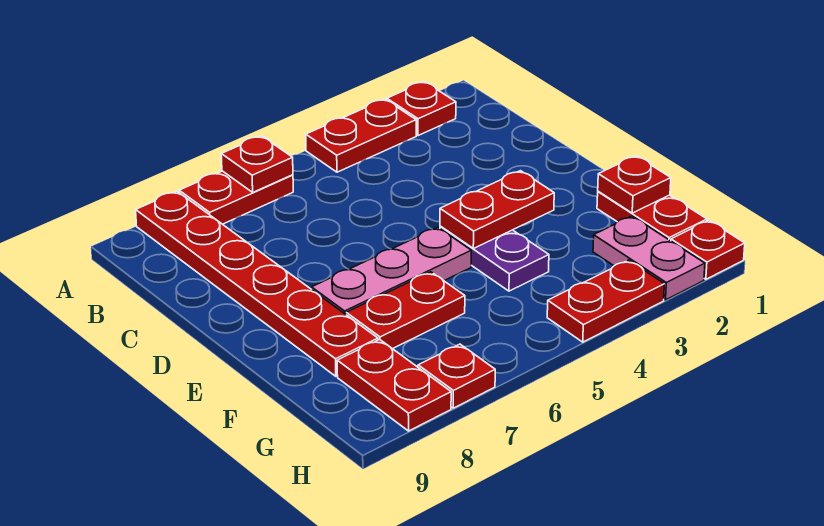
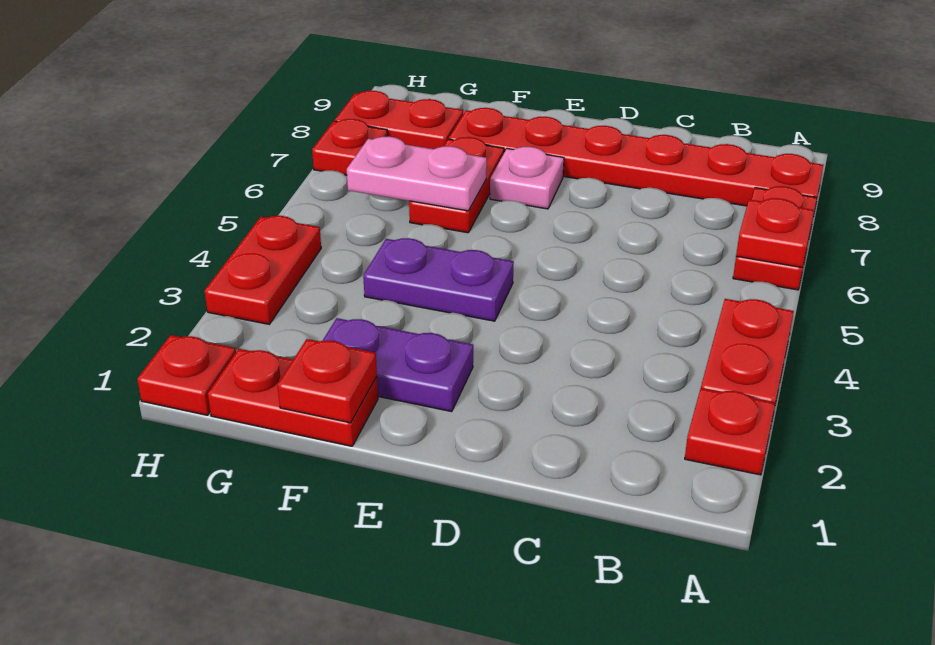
none -> purple plate E2:F2 level 1
red plate E3:E4 level 2 -> none
pink plate E5:E7 level 1 -> pink plate E7 level 1
pink plate G2:H2 level 1 -> pink plate F6:G6 level 2

